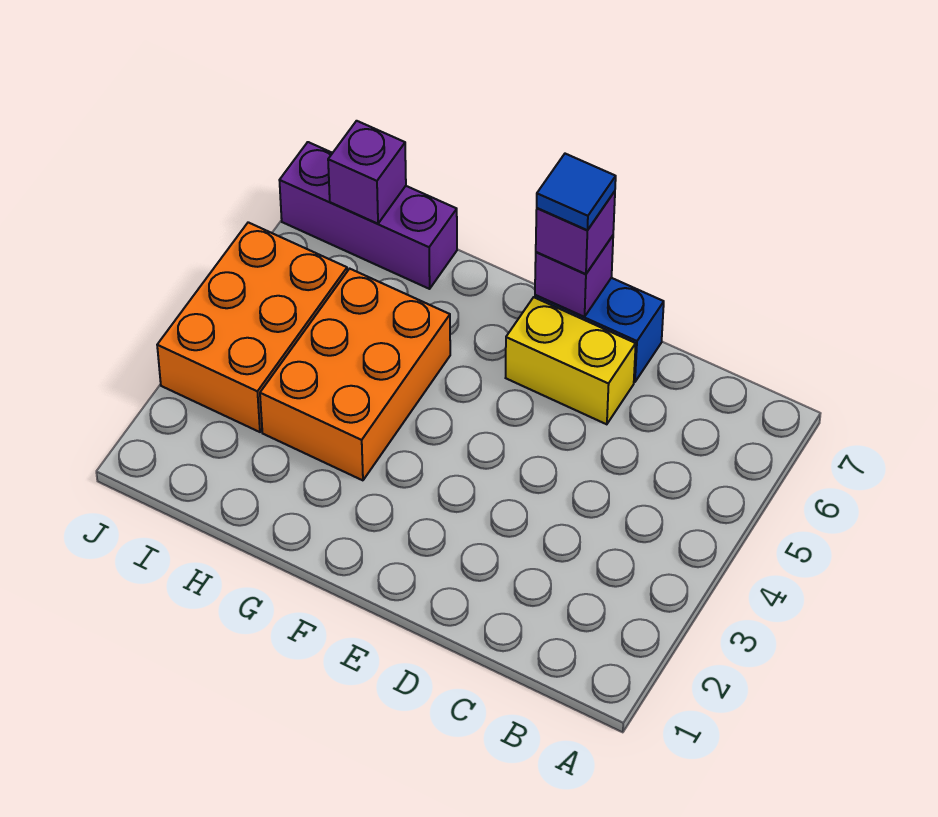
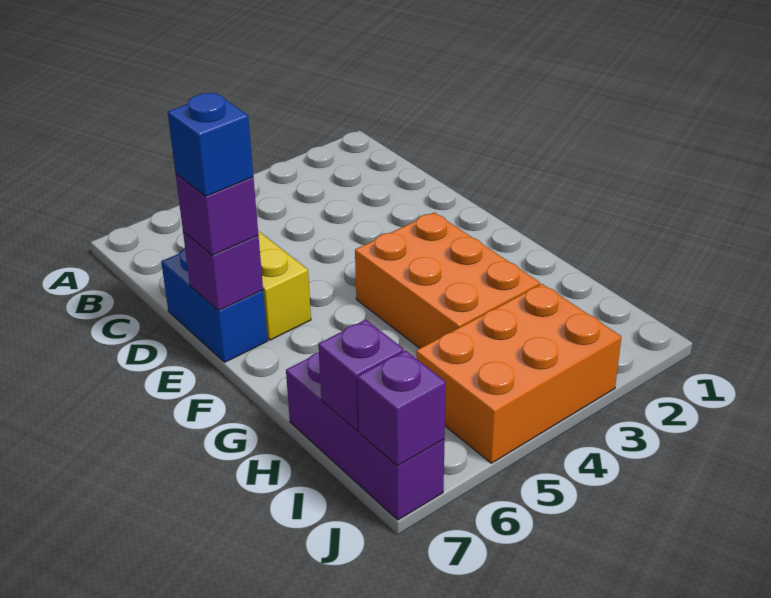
blue tile E7 level 4 -> blue brick E7 level 4
orange brick G3:H5 level 1 -> orange brick F3:H4 level 1
none -> purple brick J7 level 2

